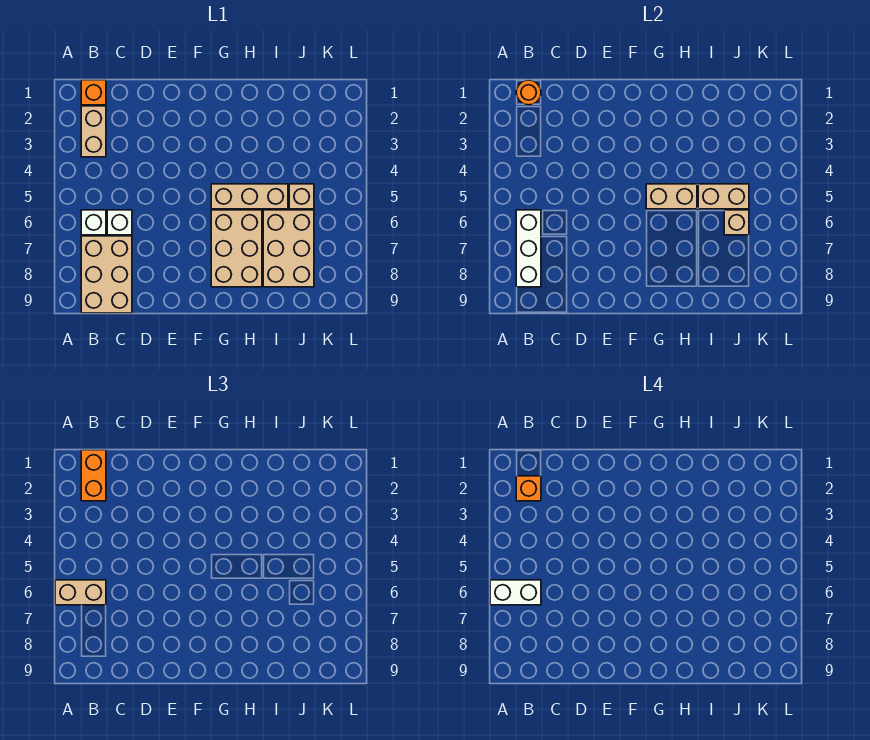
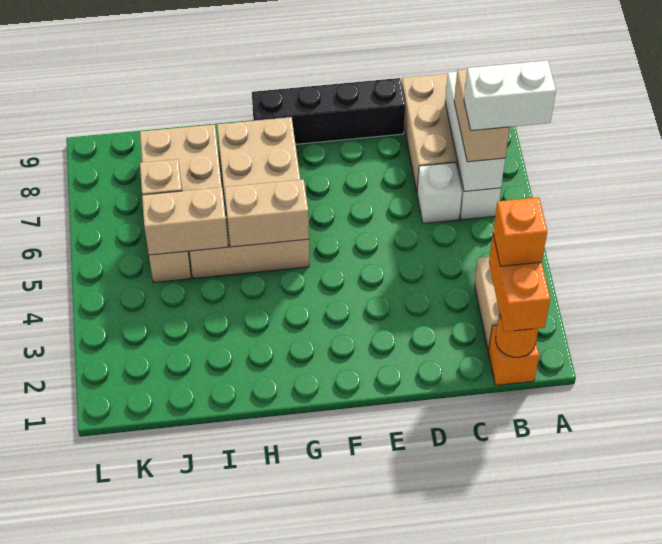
tan brick A6:B6 level 3 -> tan brick B6:B7 level 3
none -> black brick D9:G9 level 1

